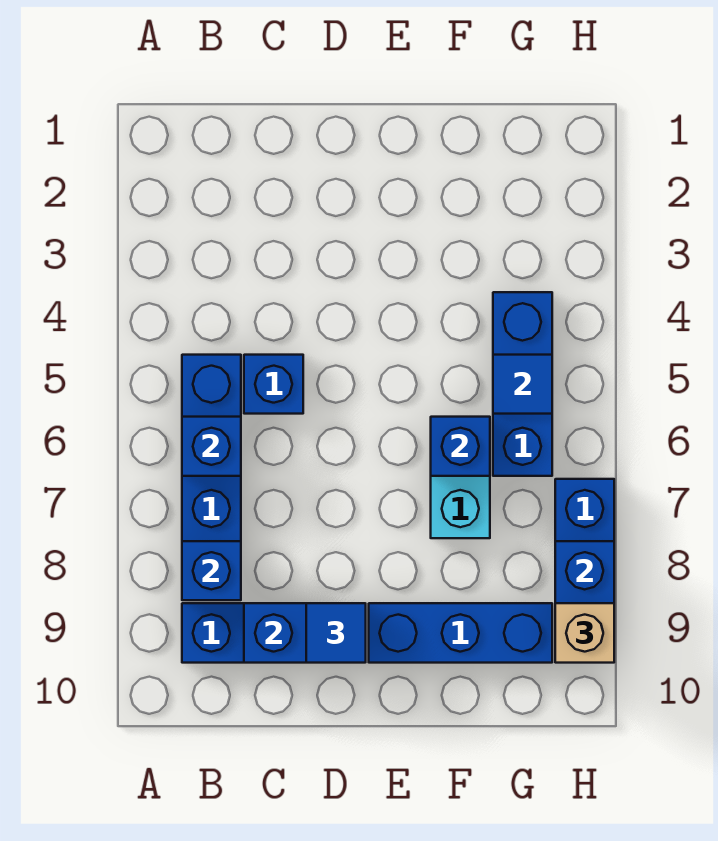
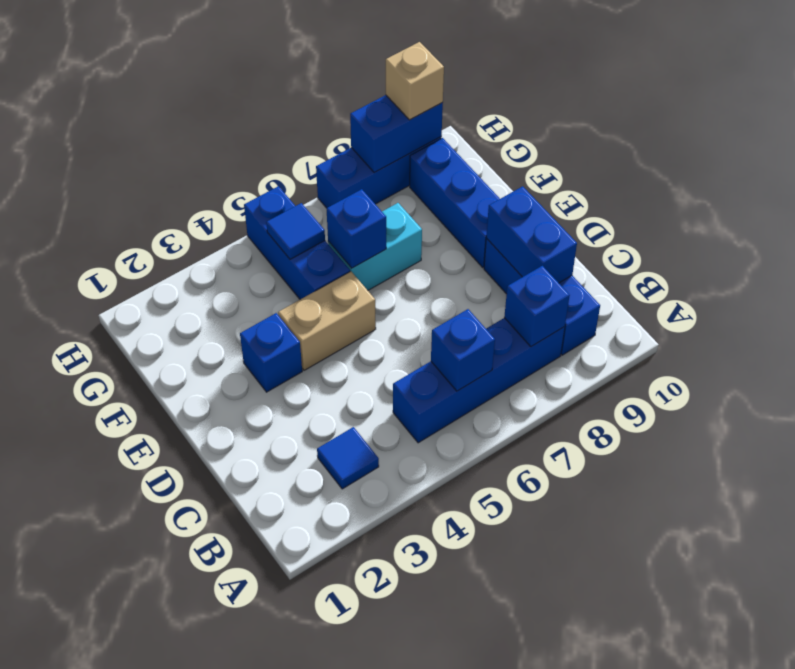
blue brick C5 level 1 -> blue brick E3 level 1
blue tile D9 level 3 -> blue tile B3 level 1
none -> tan brick E4:E5 level 1
blue brick G4:G6 level 1 -> blue brick F5:H5 level 1

